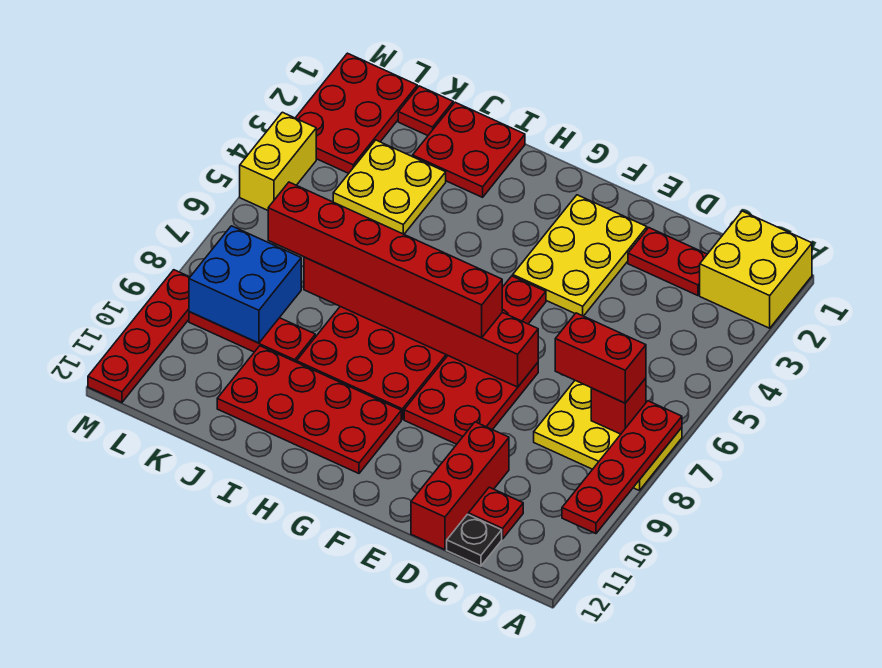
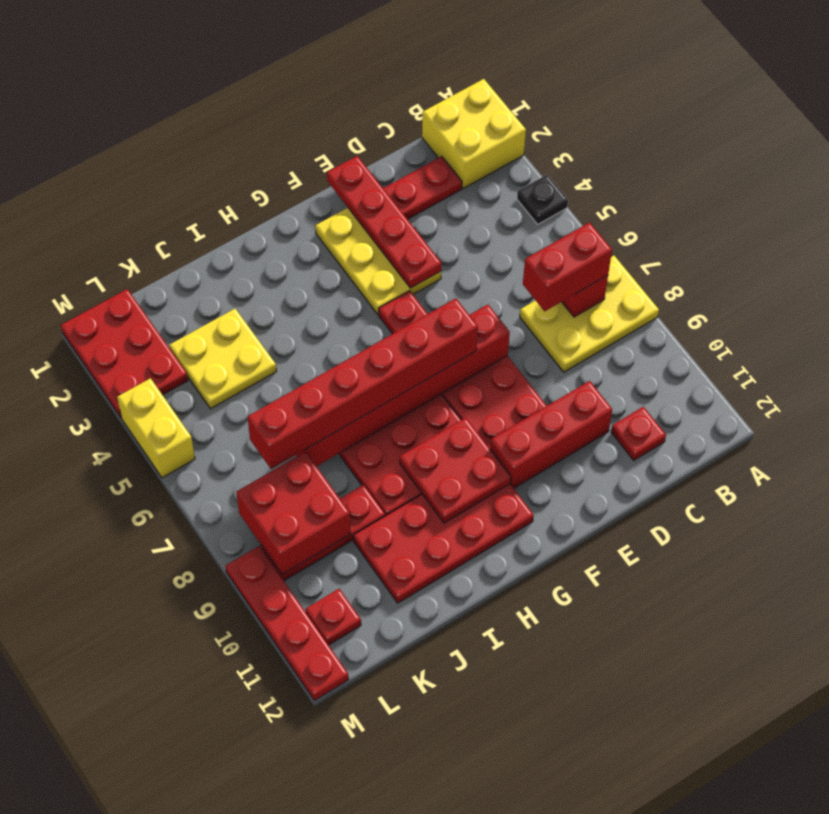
red plate A7:A10 level 2 -> red plate E1:E4 level 2
black plate C12 level 1 -> black plate A4 level 1
red brick D10:D12 level 1 -> red brick D10:F10 level 1
red plate I1:J2 level 1 -> red plate G9:H10 level 2
red plate K1 level 1 -> red plate L11 level 1
blue brick K8:L9 level 2 -> red brick K8:L9 level 2

